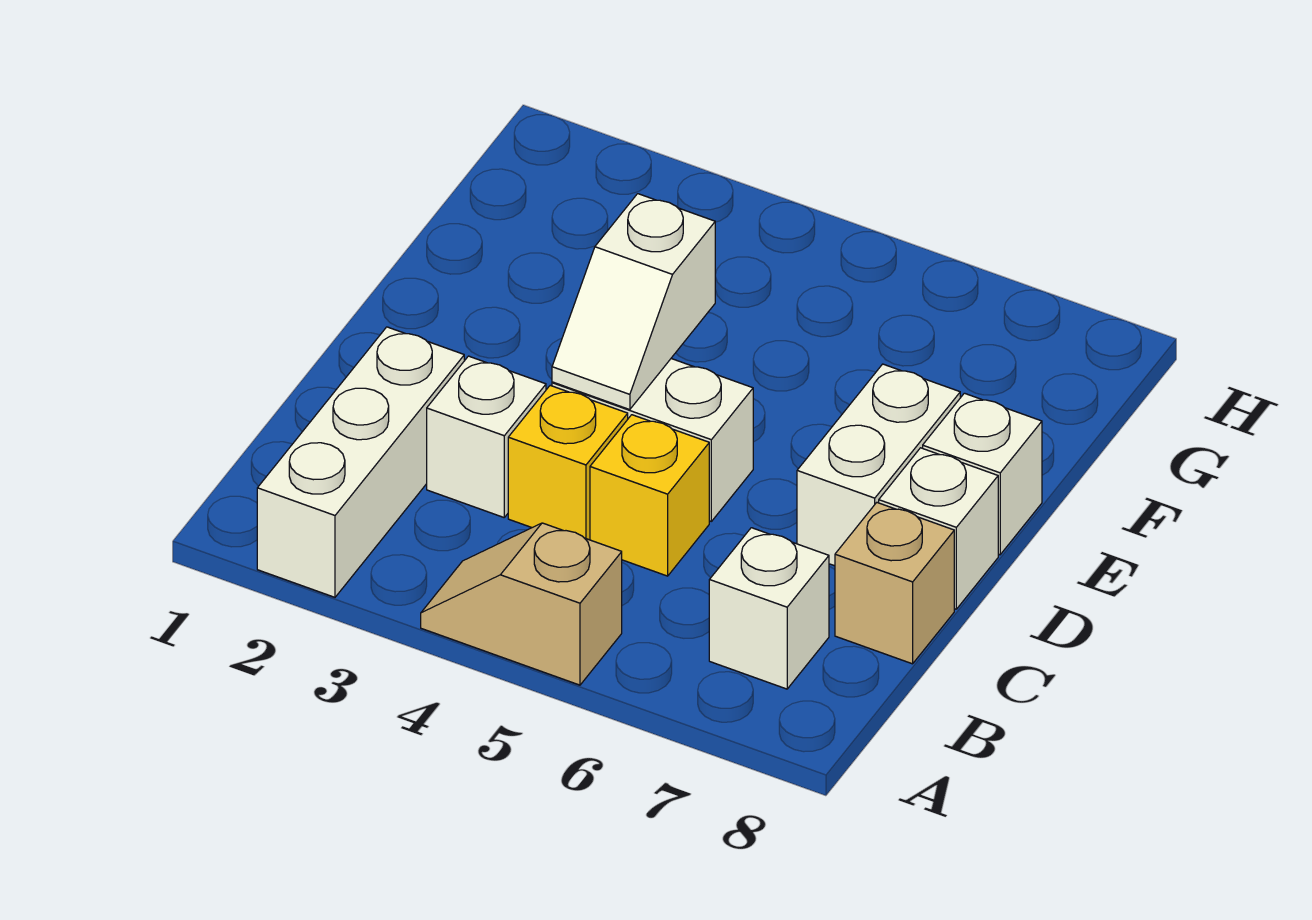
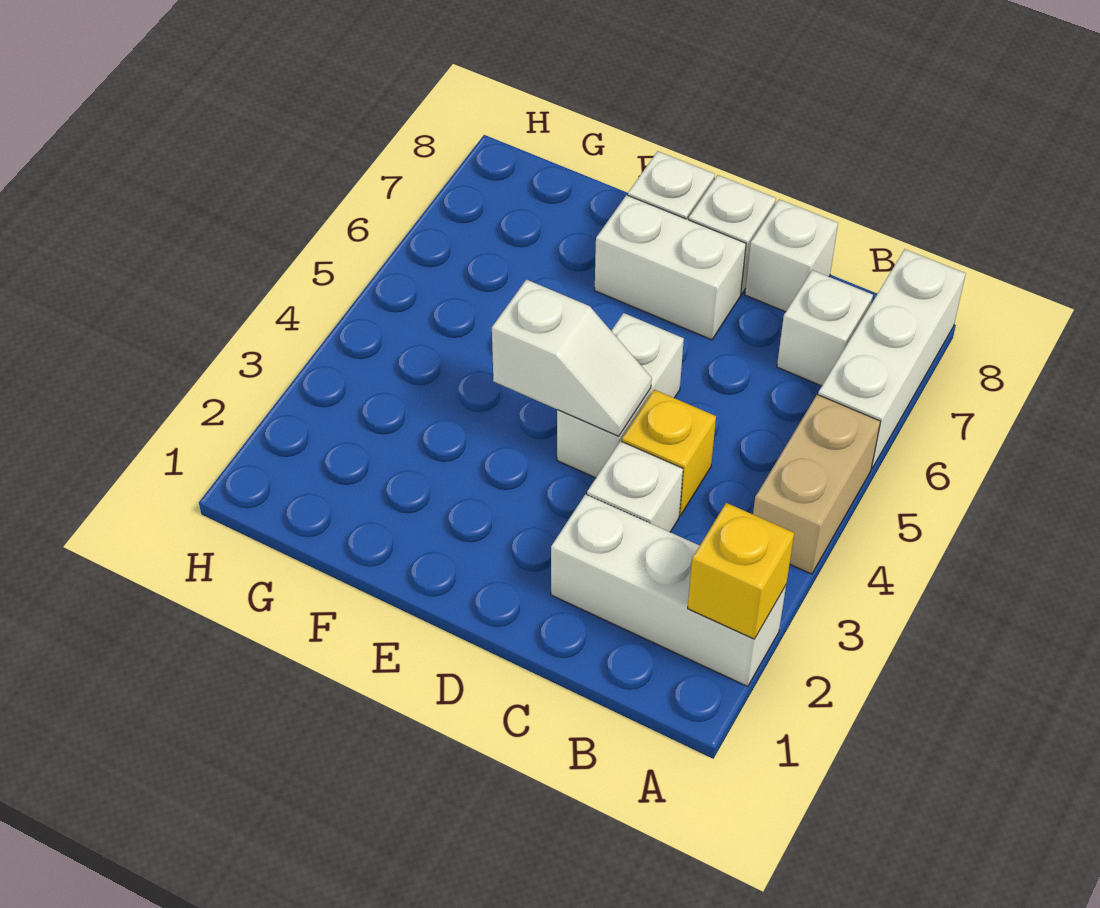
tan slope A4:A5 level 1 top 5 -> tan brick A4:A5 level 1
none -> white brick A6:A8 level 1
yellow brick C5 level 1 -> yellow brick A2 level 2
tan brick C8 level 1 -> white brick C8 level 1

